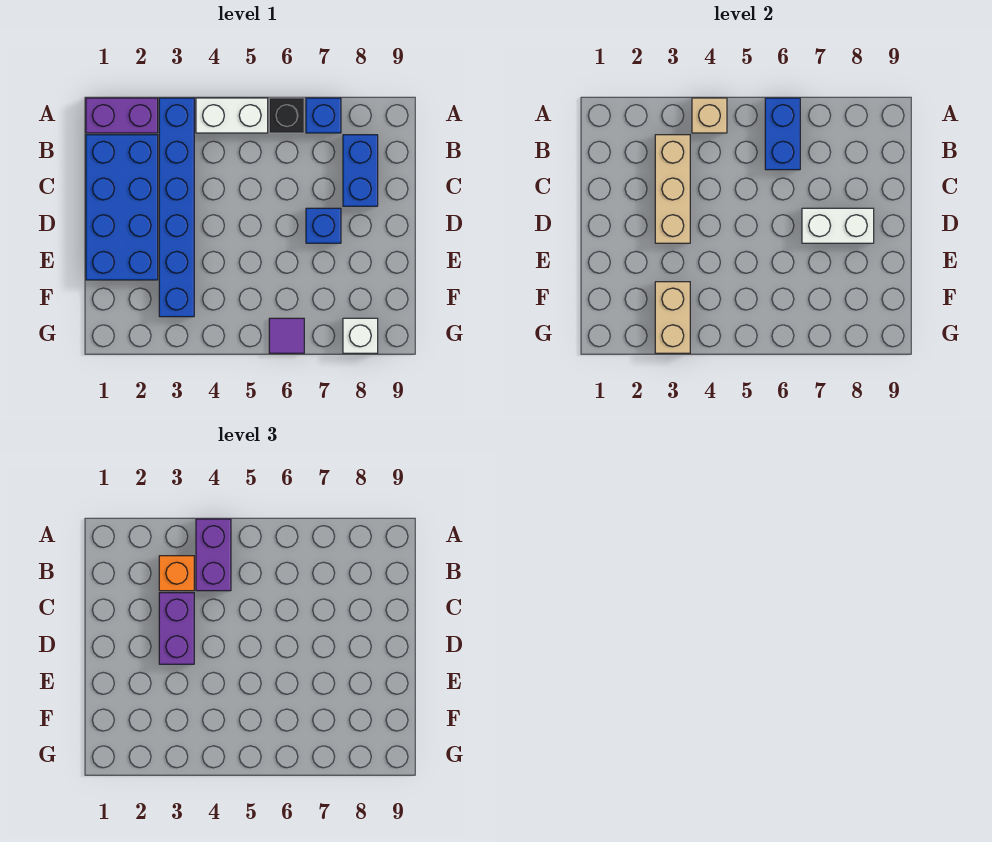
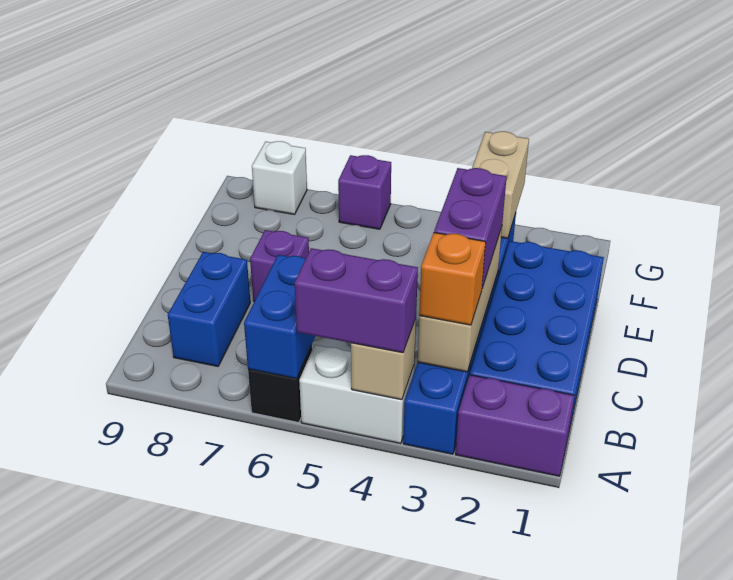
purple brick A4:B4 level 3 -> purple brick A4:A5 level 3
blue brick A7 level 1 -> none
blue brick D7 level 1 -> purple brick D7 level 1
white brick D7:D8 level 2 -> none
purple tile G6 level 1 -> purple brick G6 level 1

